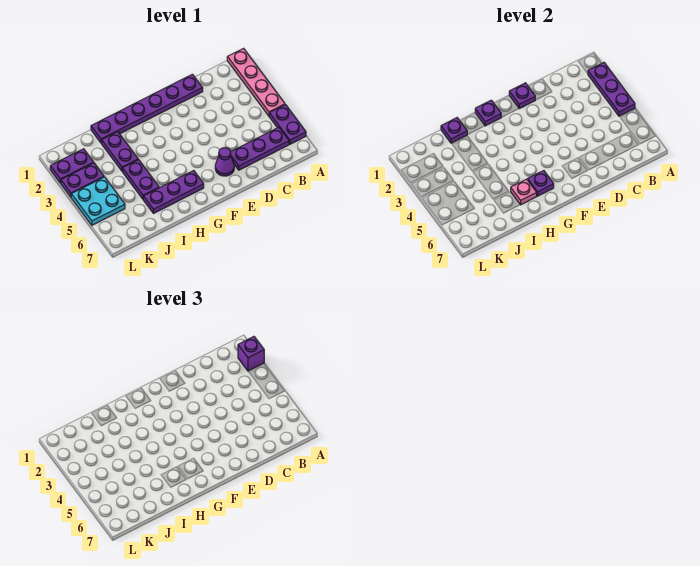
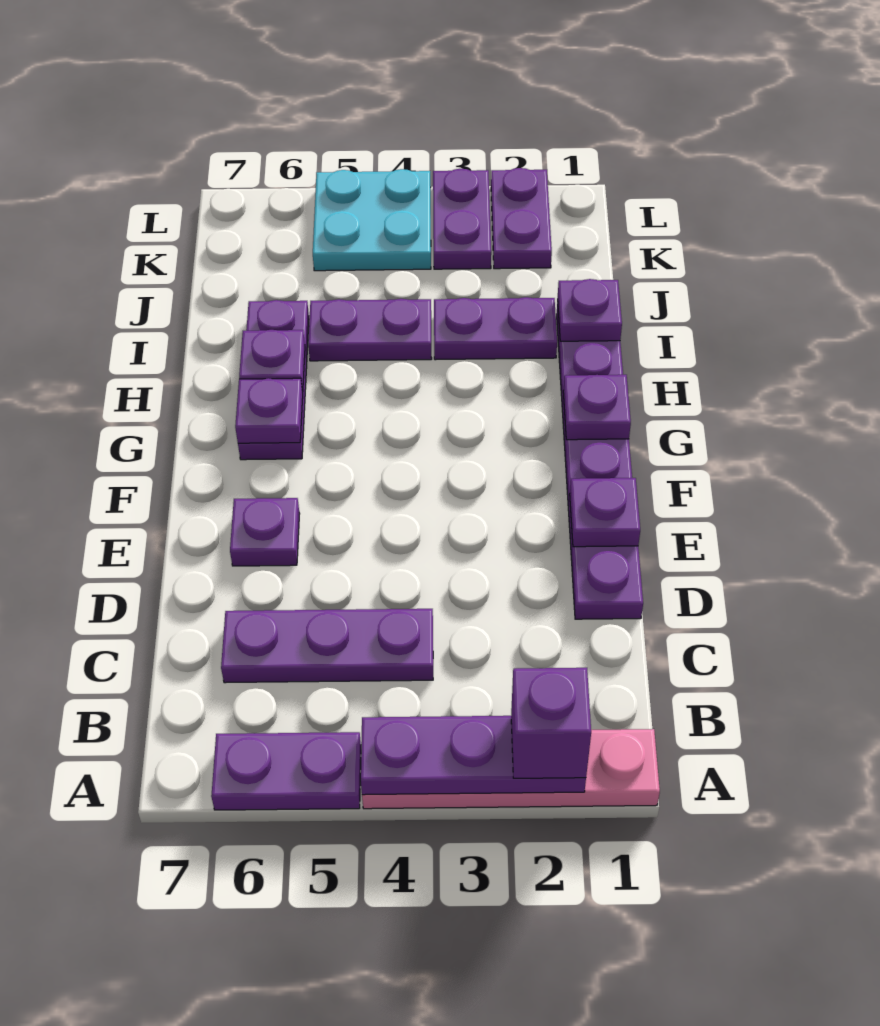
purple plate B6:D6 level 1 -> purple plate C4:C6 level 1
purple cone E6 level 1 -> purple plate E6 level 1
pink plate H6 level 2 -> purple plate H6 level 2

